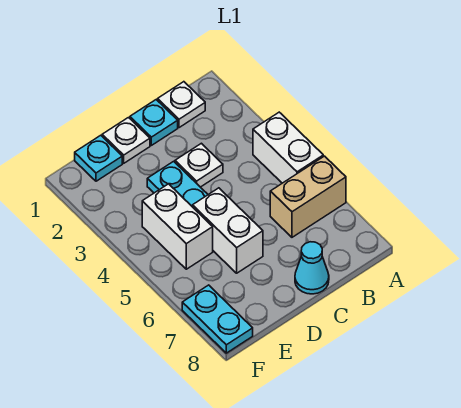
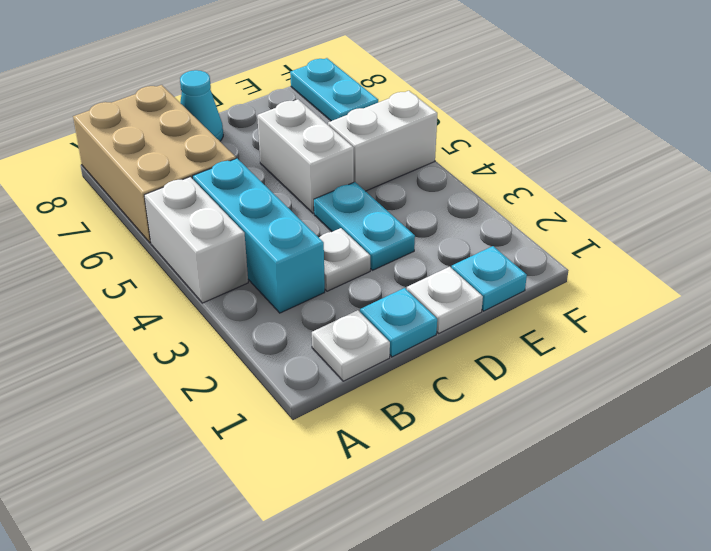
tan brick A6:B6 level 1 -> tan brick A6:B8 level 1
none -> cyan brick B3:B5 level 1
white brick E4:E5 level 1 -> white brick E5:F5 level 1

